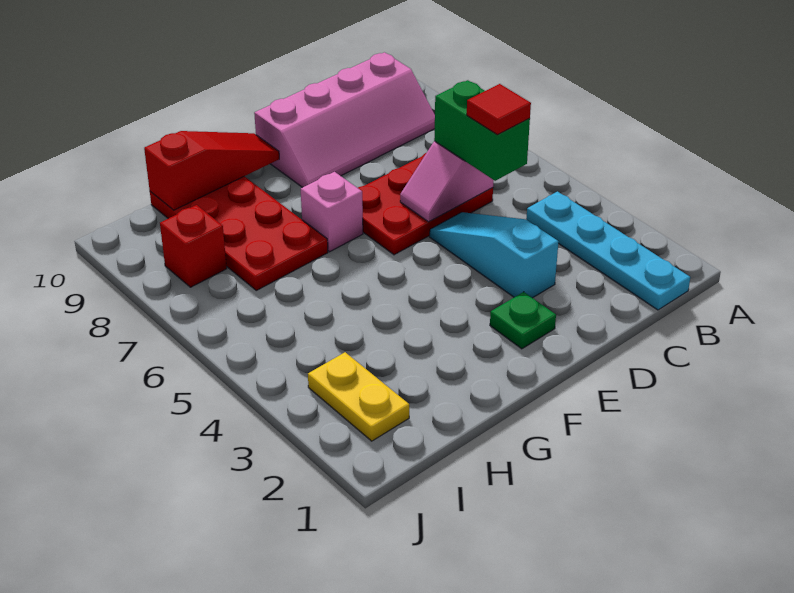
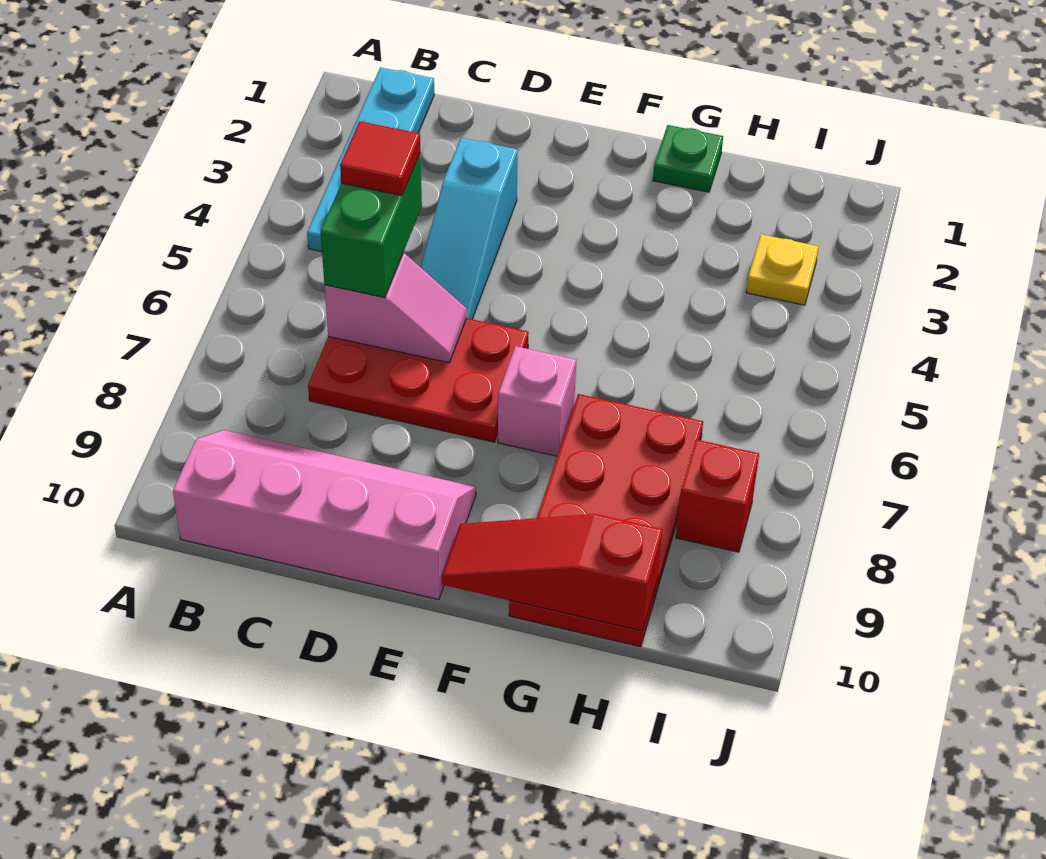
green plate E2 level 1 -> green plate G1 level 1
yellow plate I2:I3 level 1 -> yellow plate I3 level 1

